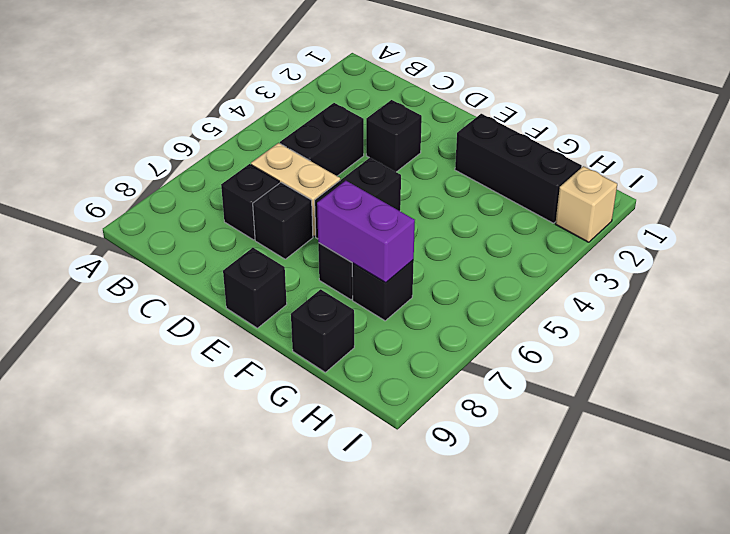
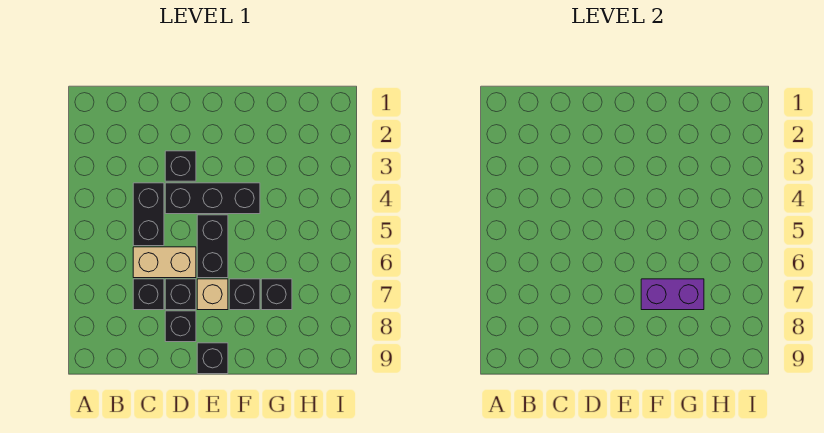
black brick F2:H2 level 1 -> black brick D4:F4 level 1
black brick G9 level 1 -> black brick D8 level 1
tan brick I2 level 1 -> tan brick E7 level 1

